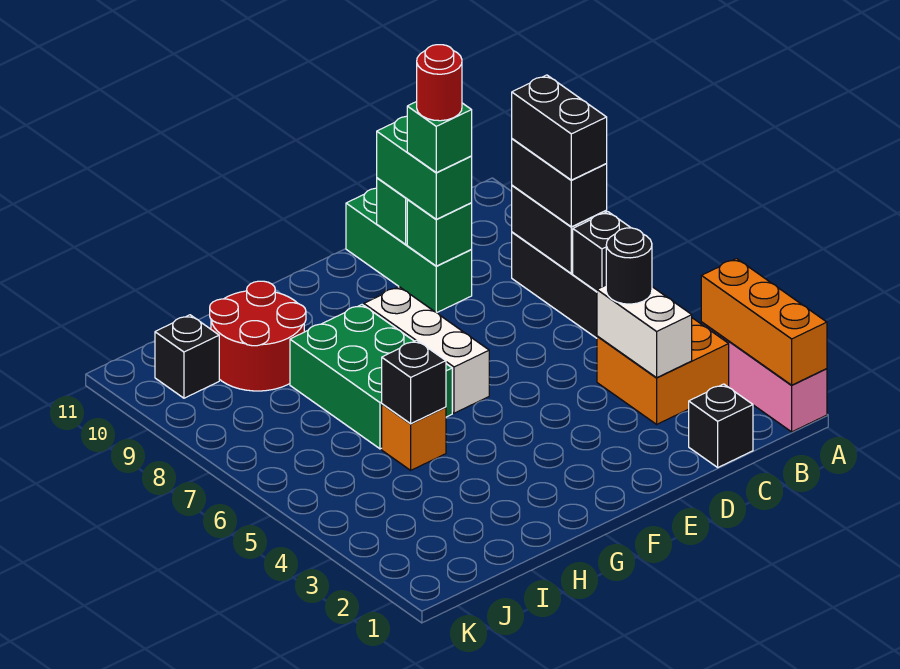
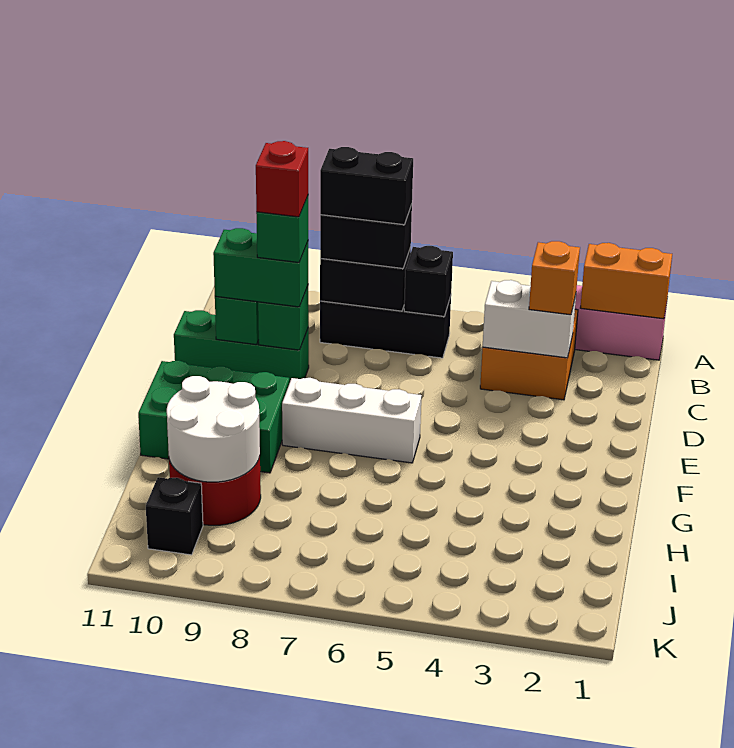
orange brick A1:A3 level 2 -> orange brick A1:A2 level 2
black brick C1 level 1 -> none
black round brick C4 level 3 -> none
red round brick D9 level 5 -> red brick D9 level 5
green brick G6:H8 level 1 -> green brick F9:G11 level 1
orange brick H5 level 1 -> orange brick C3 level 3
black brick H5 level 2 -> none
none -> white round brick H9:I10 level 2

